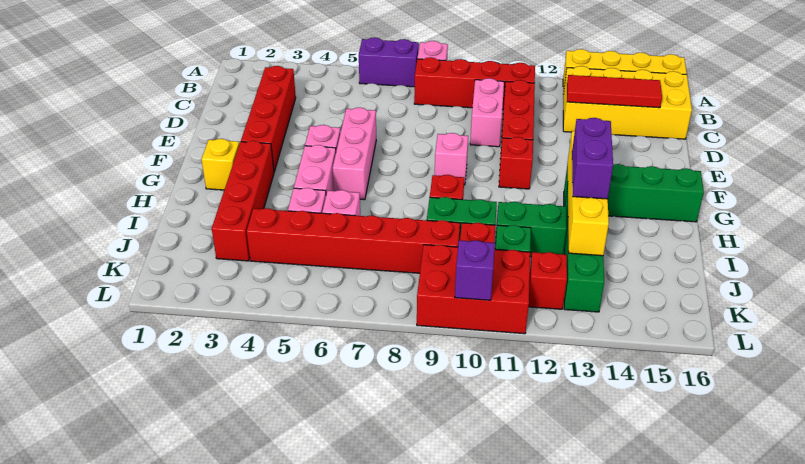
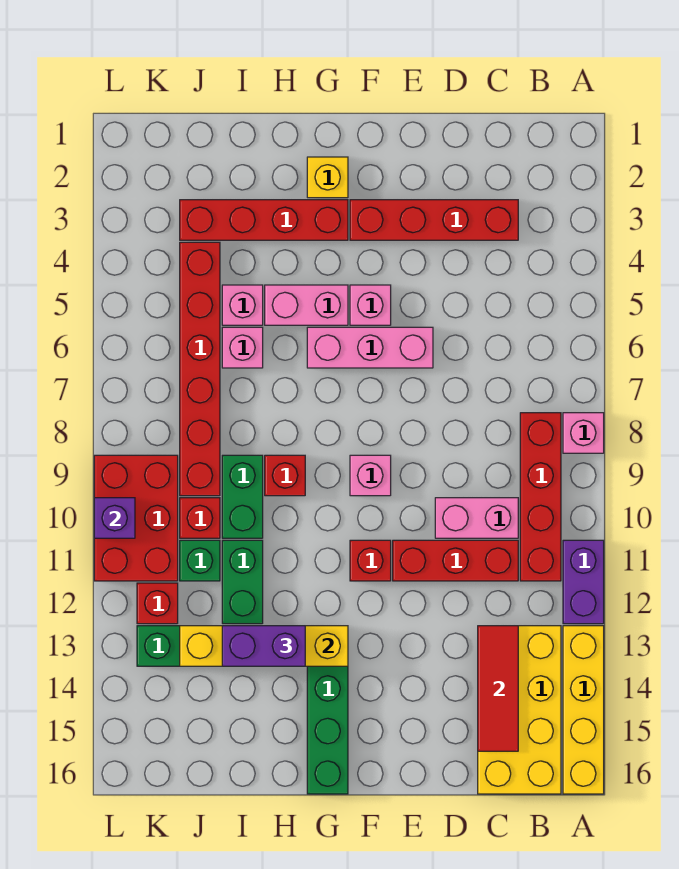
purple brick A6:A7 level 1 -> purple brick A11:A12 level 1

